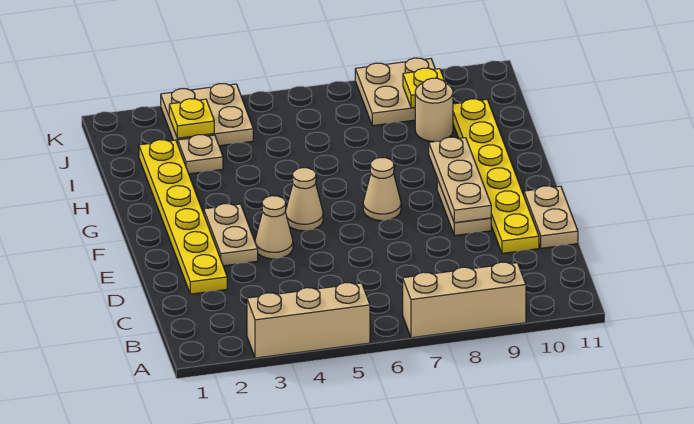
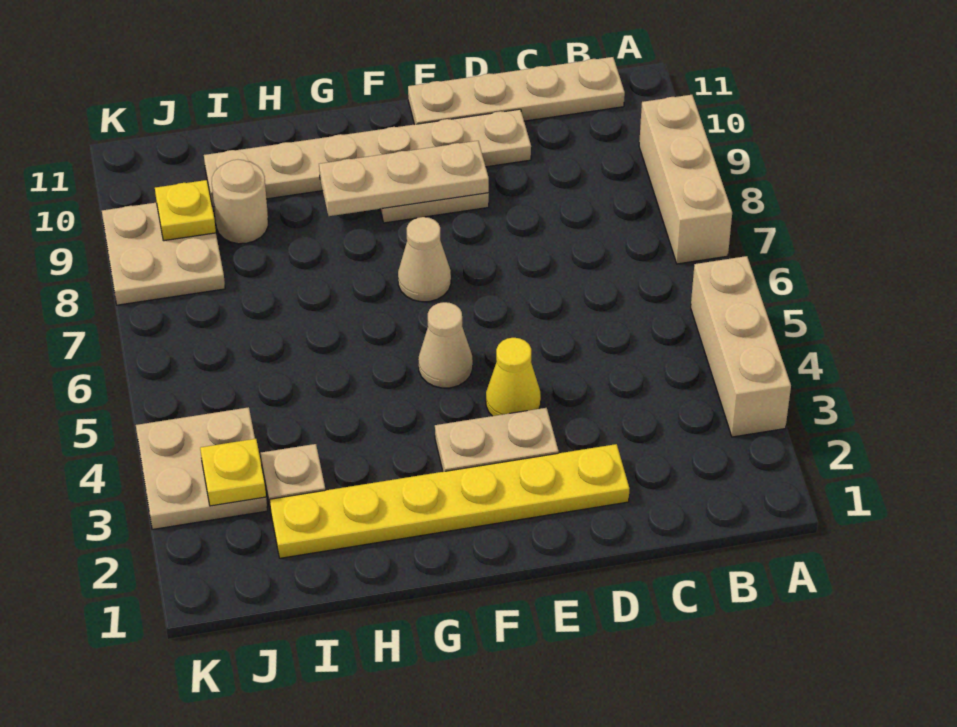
yellow plate D10:I10 level 1 -> tan plate D10:I10 level 1
tan plate D11:E11 level 1 -> tan plate B11:E11 level 1
tan cone E4 level 1 -> yellow cone E4 level 1

